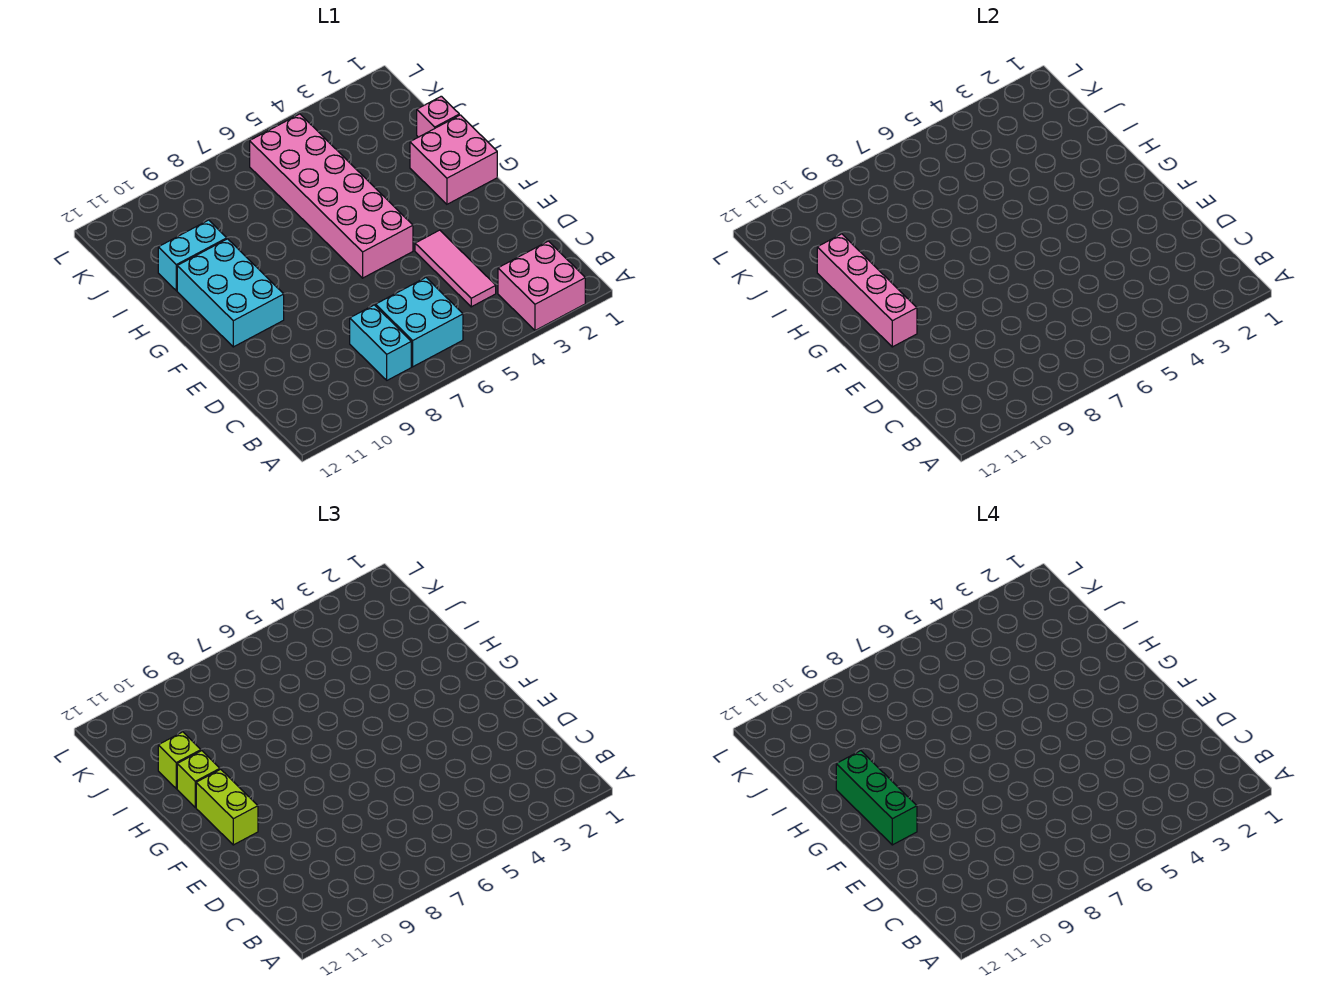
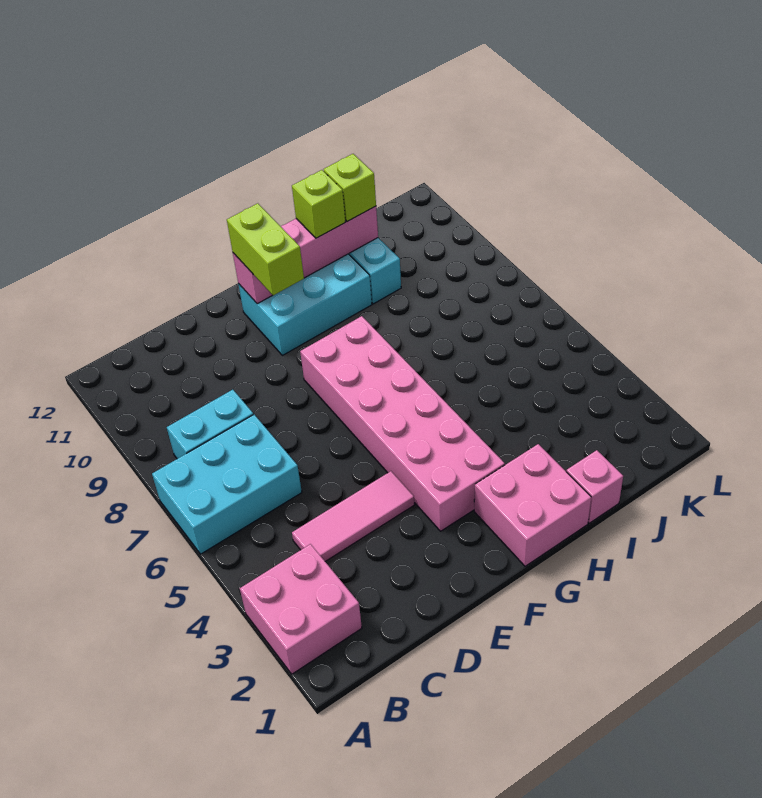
cyan brick B6:C7 level 1 -> cyan brick A6:C7 level 1
pink brick F5:K6 level 1 -> pink brick F3:G8 level 1
lime brick F11:G11 level 3 -> lime brick F10:F11 level 3
green brick F11:H11 level 4 -> none

